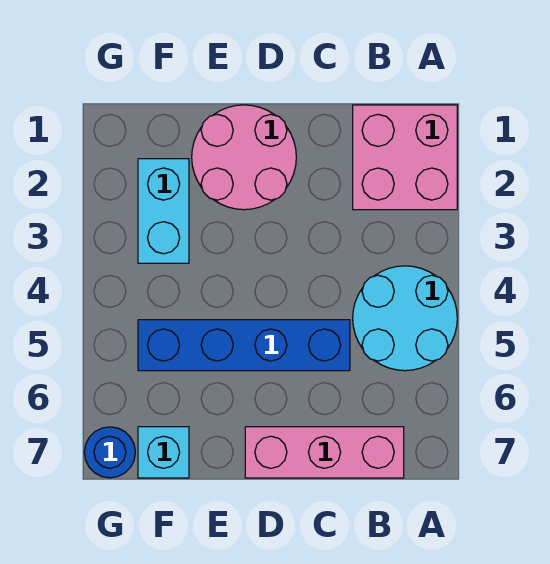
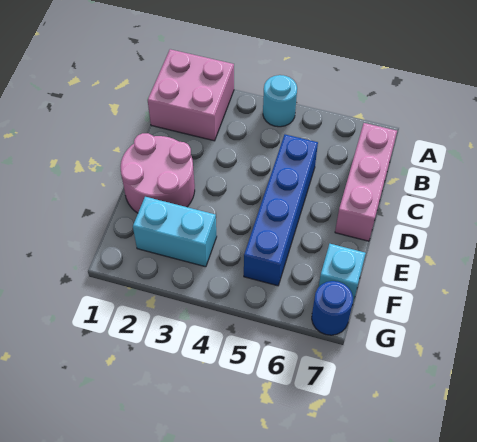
cyan round brick A4:B5 level 1 -> cyan round brick A4 level 1

